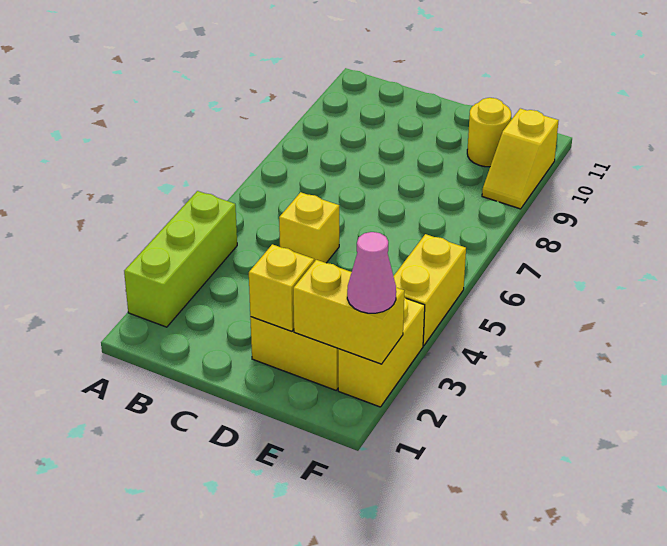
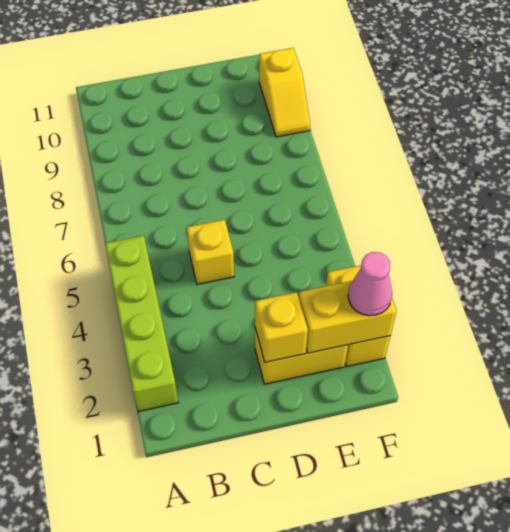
lime brick A2:A4 level 1 -> lime brick A2:A5 level 1
yellow round brick E10 level 1 -> none
yellow brick F4:F5 level 1 -> none

